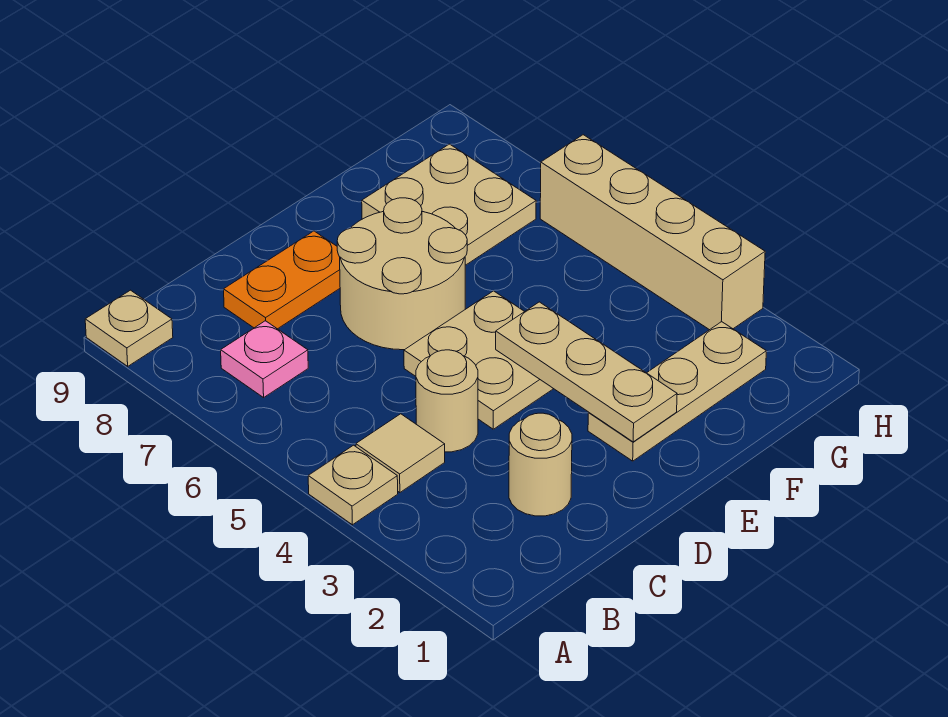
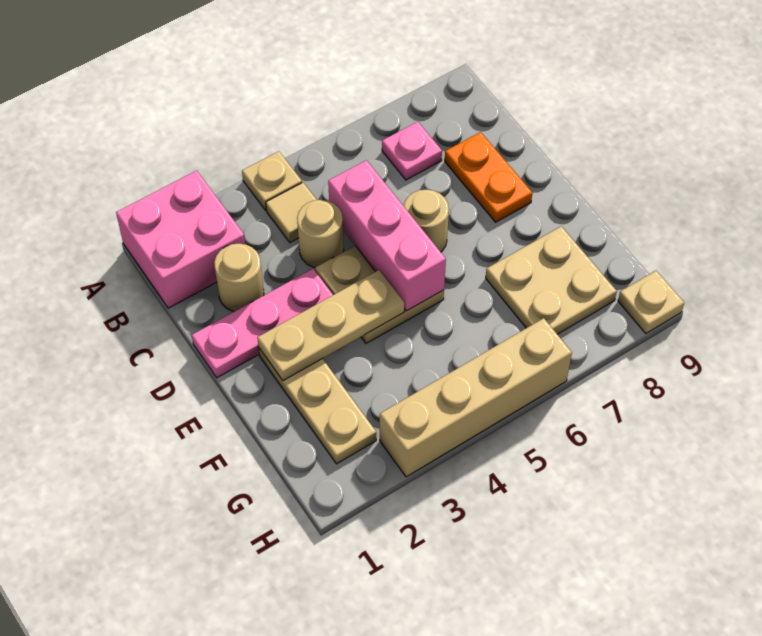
none -> pink brick A1:B2 level 1
tan plate A9 level 1 -> tan plate H9 level 1
none -> pink brick C5:E5 level 2
none -> pink plate D1:D3 level 1
tan round brick D6:E7 level 1 -> tan round brick D6 level 1

